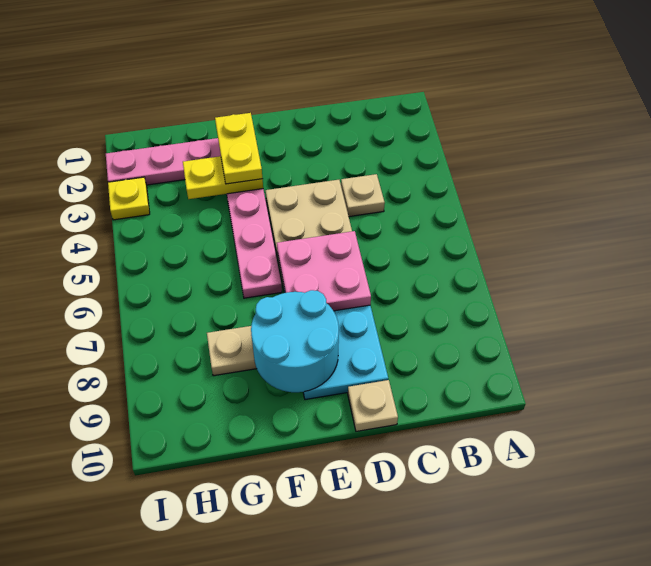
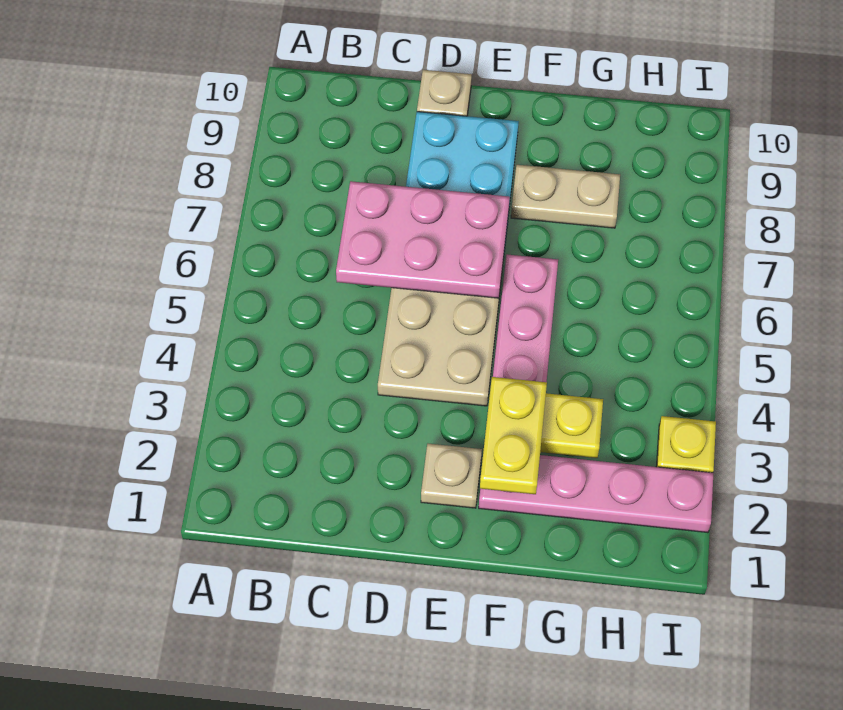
tan plate C4 level 1 -> tan plate E2 level 1
pink plate D6:E7 level 2 -> pink plate C6:E7 level 2
cyan round brick E8:F9 level 2 -> none

